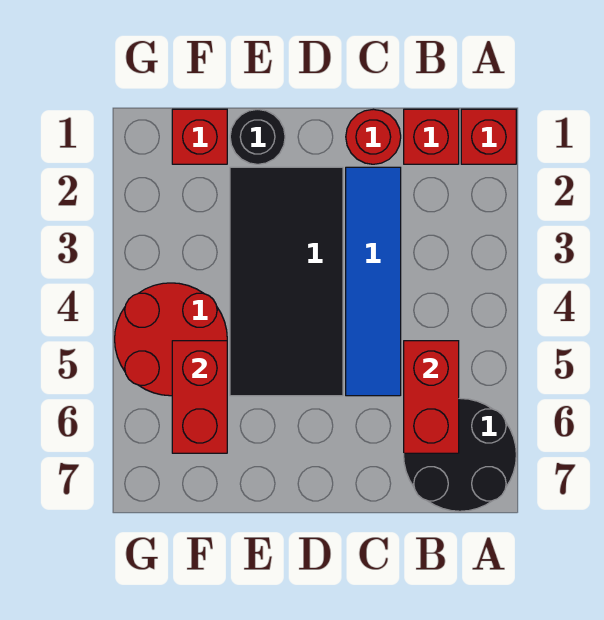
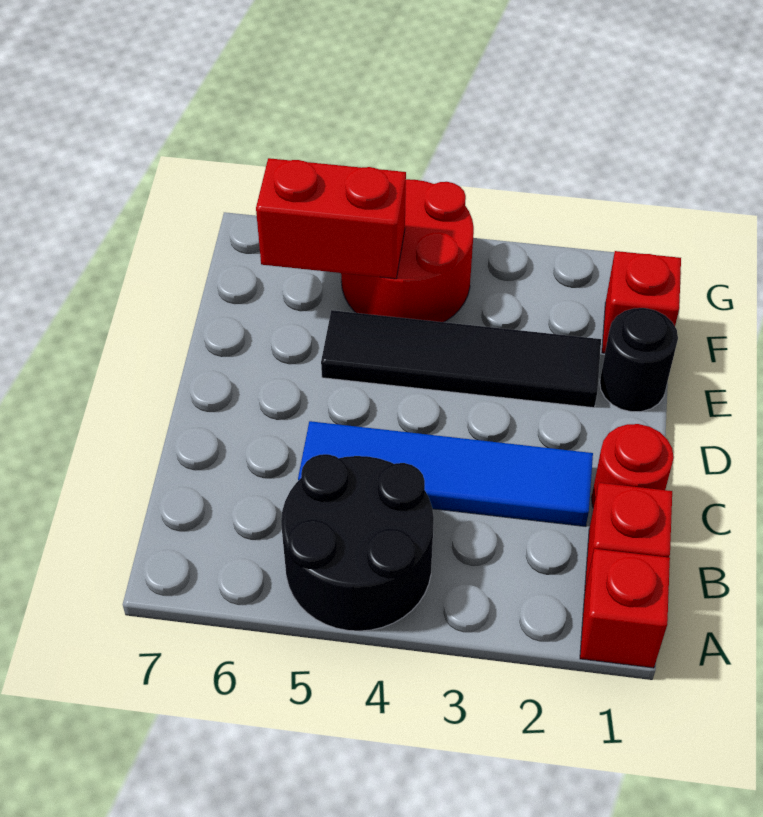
black round brick A6:B7 level 1 -> black round brick A4:B5 level 1
red brick B5:B6 level 2 -> none
black tile D2:E5 level 1 -> black tile E2:E5 level 1

